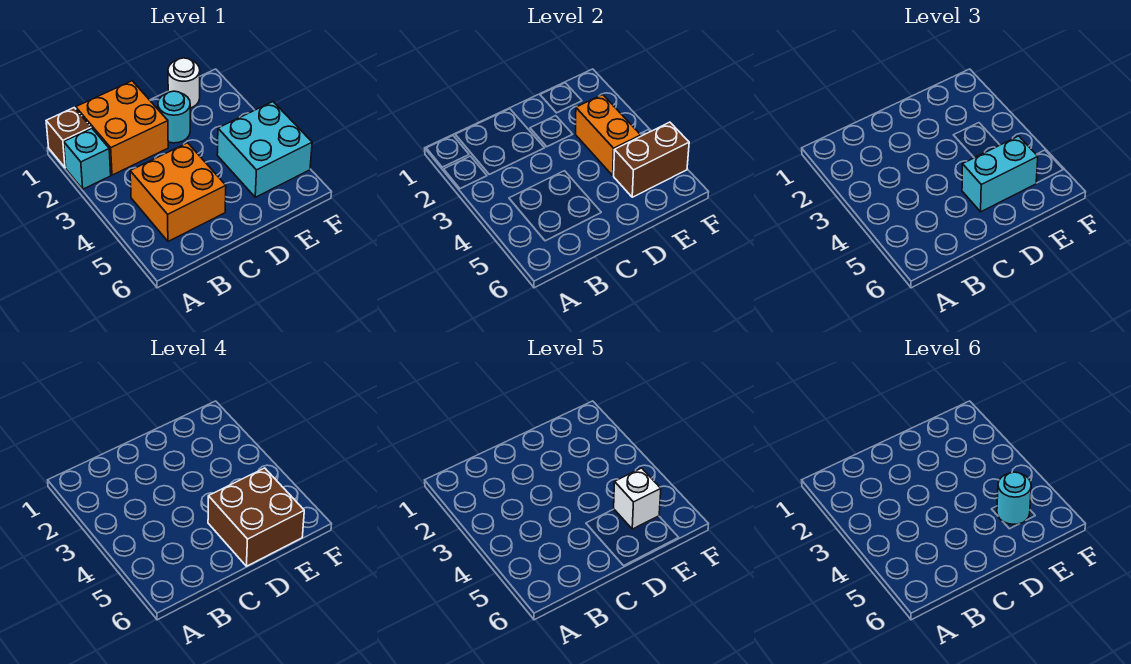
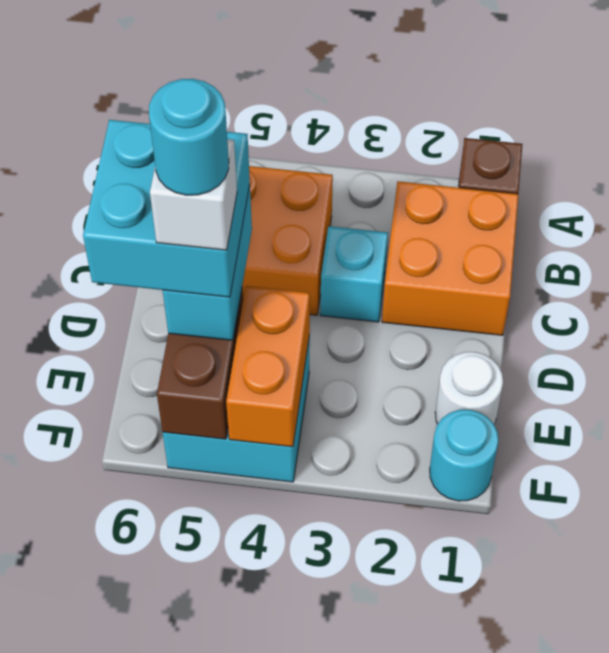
cyan brick A2 level 1 -> cyan brick C3 level 1
cyan round brick D2 level 1 -> cyan round brick F1 level 1
brown brick D5:E6 level 4 -> cyan brick D5:E6 level 4
orange brick E3:E4 level 2 -> orange brick E4:F4 level 2

